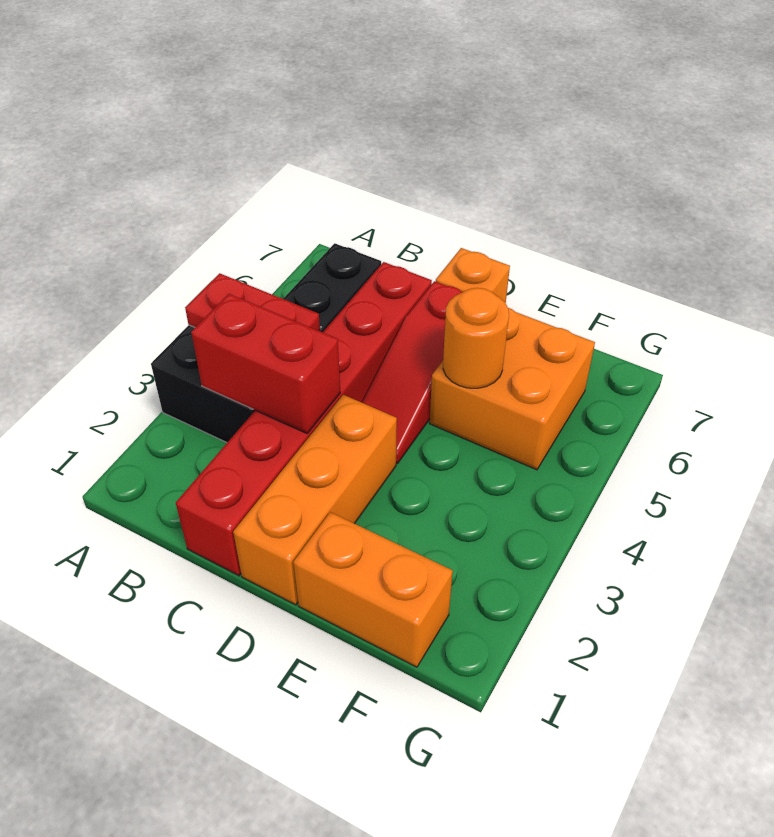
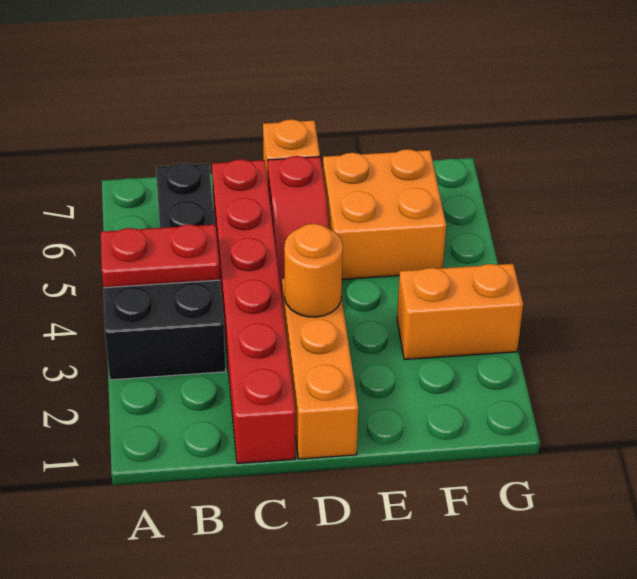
red brick B3:C3 level 2 -> none
orange brick E1:F1 level 1 -> orange brick F3:G3 level 1
orange round brick E5 level 2 -> orange round brick D3 level 2

